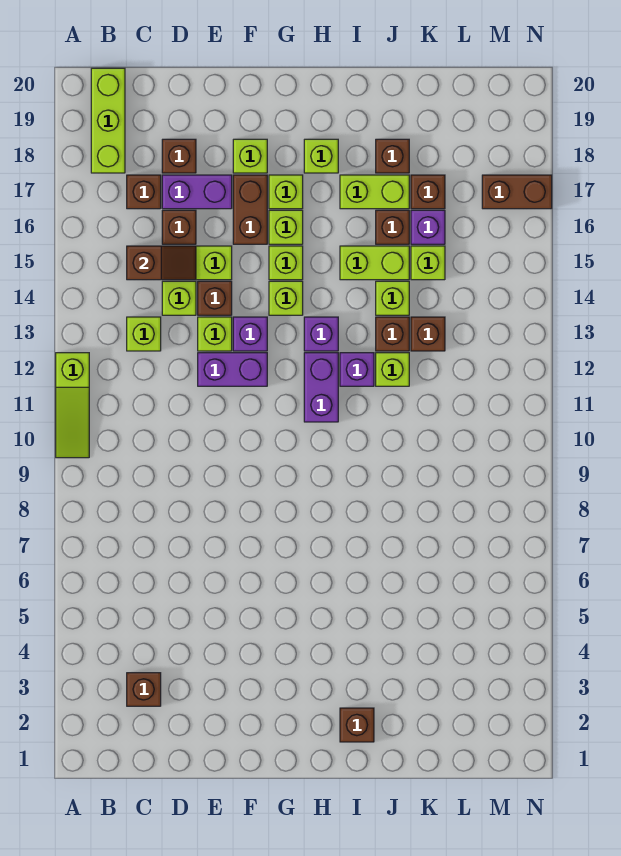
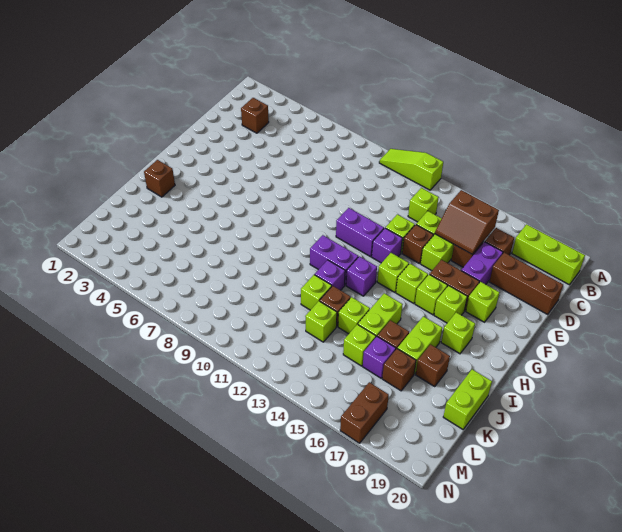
brown slope C15:D15 level 2 top C -> brown slope C15:D16 level 2 top C
brown brick D18 level 1 -> brown brick D18:D20 level 1
purple brick E12:F12 level 1 -> purple brick F11:F12 level 1
none -> lime brick J20:K20 level 1
brown brick K13 level 1 -> lime brick K13 level 1

